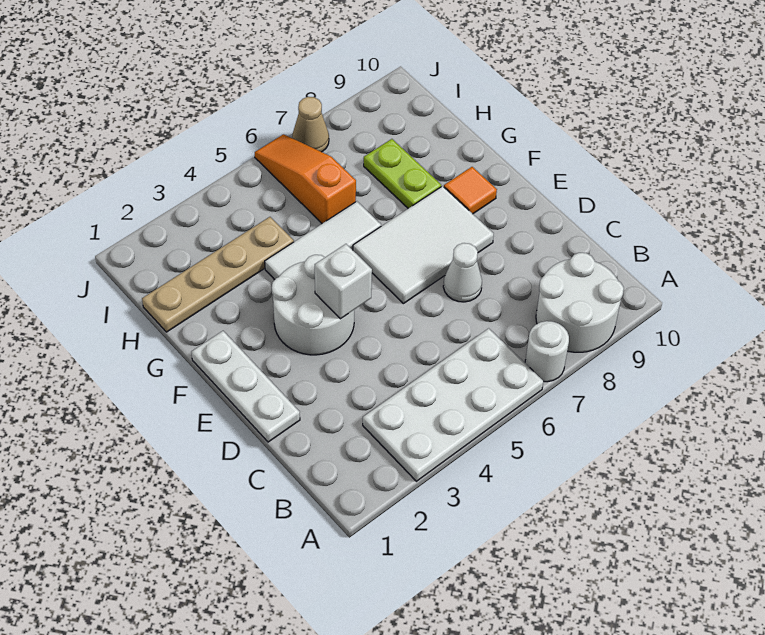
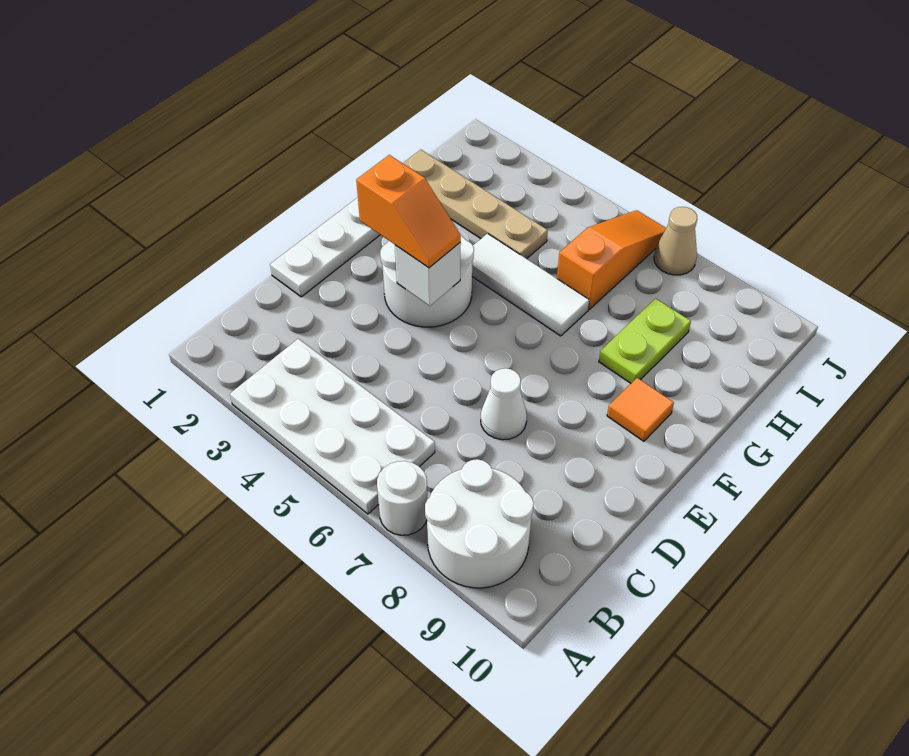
none -> orange slope E3:E4 level 3 top 3
white tile E6:F8 level 1 -> none

